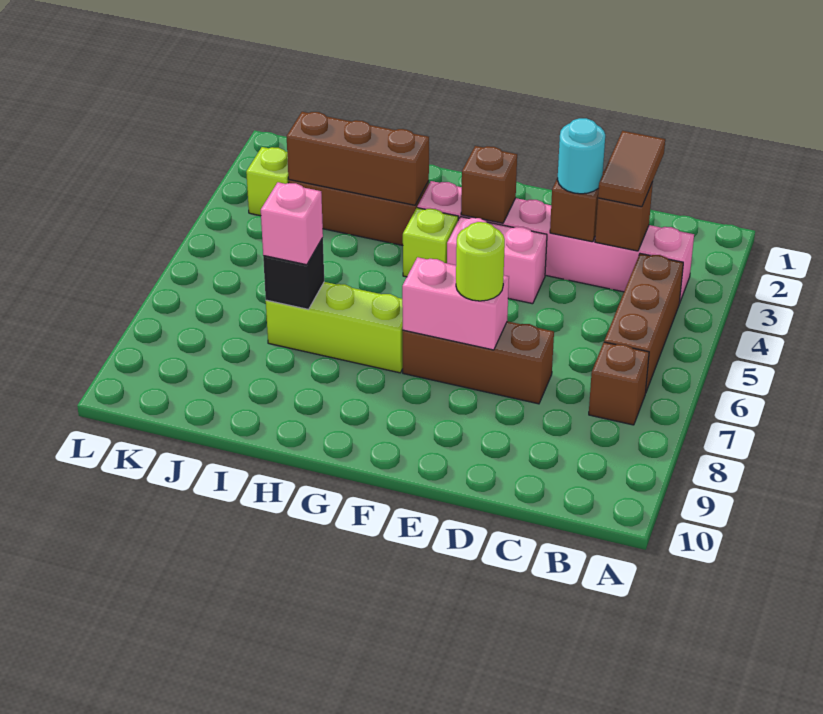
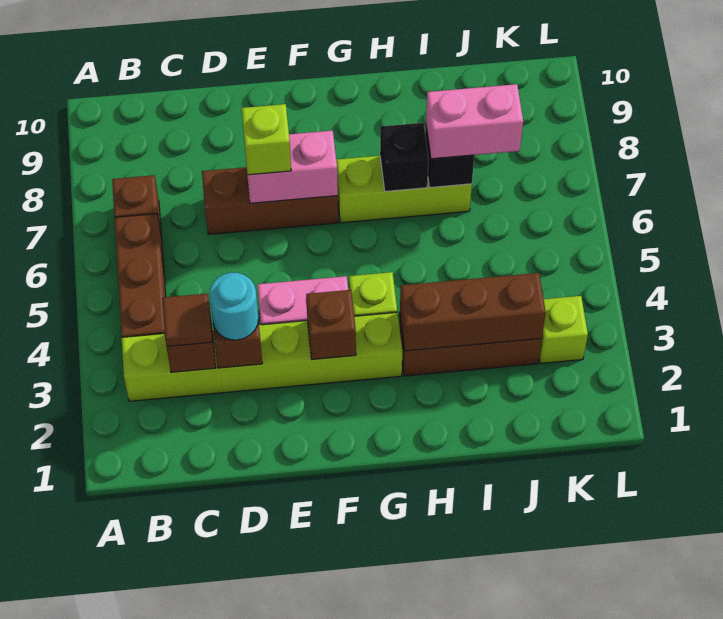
pink brick B3:G3 level 1 -> lime brick B3:G3 level 1
brown tile C2:C3 level 3 -> brown tile C3 level 3
lime round brick E7 level 3 -> lime brick E7 level 3
none -> black brick H7 level 2
pink brick I7 level 3 -> pink brick I7:J7 level 3

